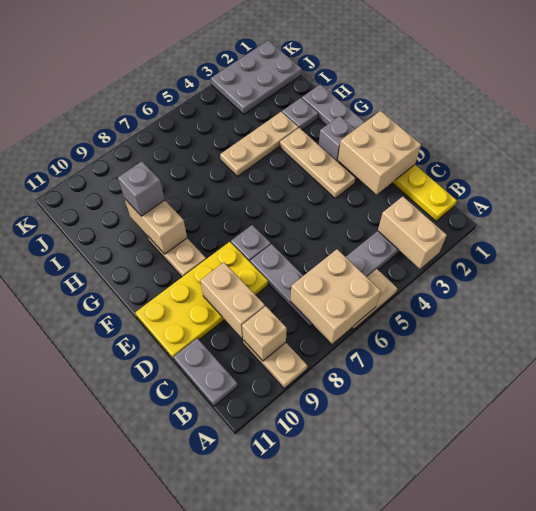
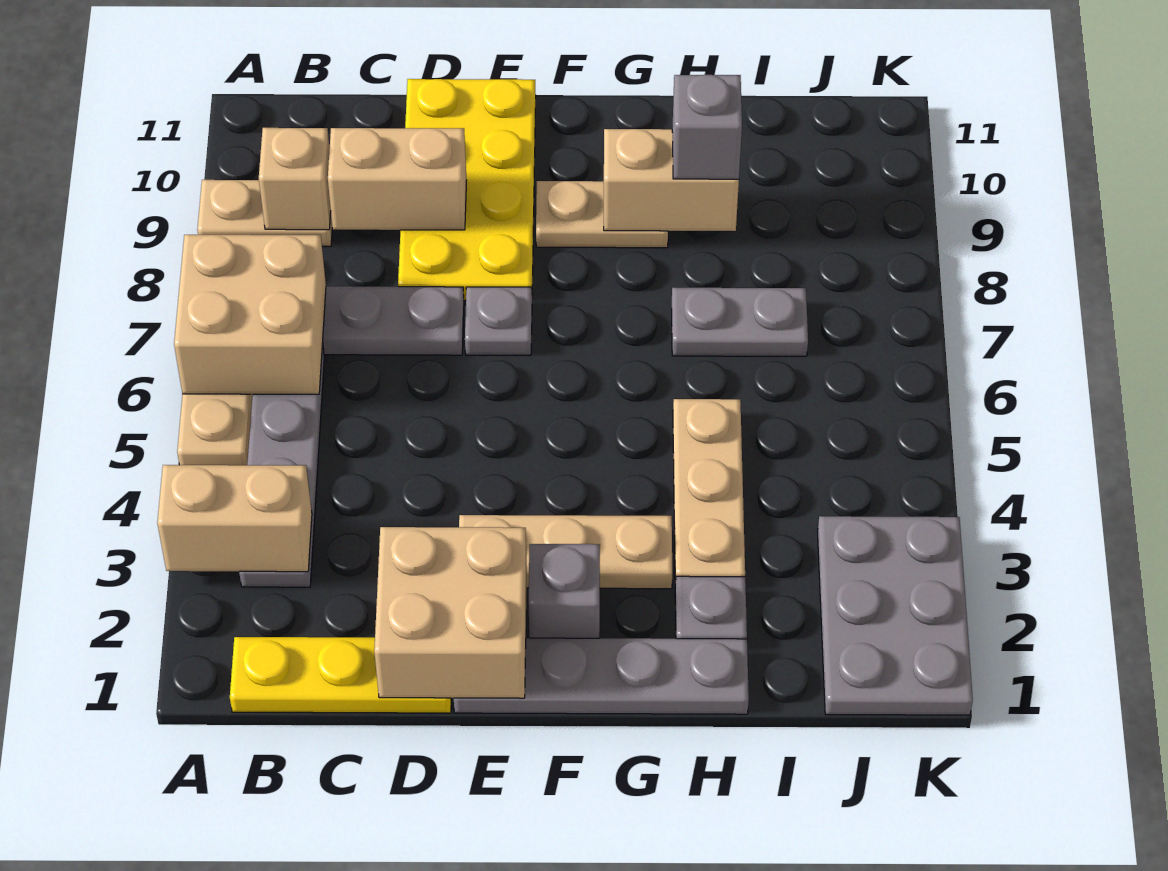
grey plate B11:C11 level 1 -> grey plate H7:I7 level 1

